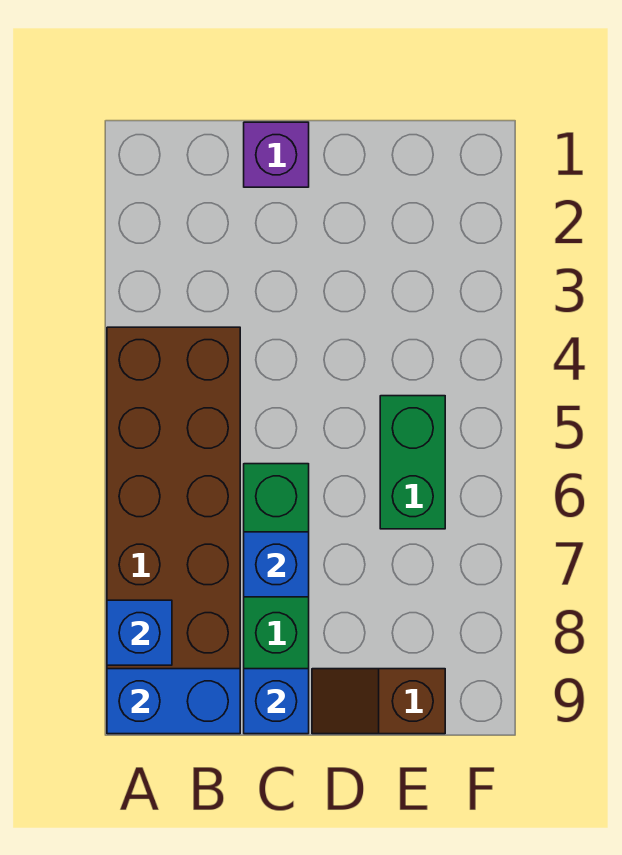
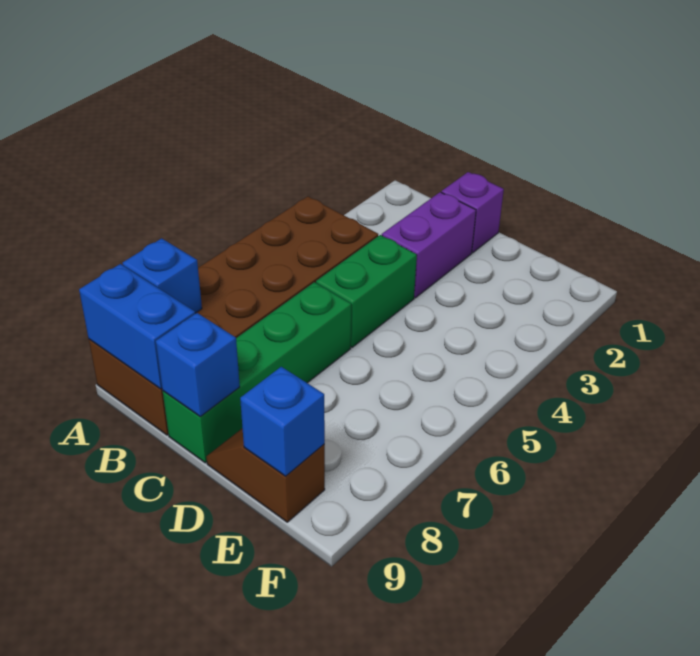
none -> purple brick C2:C3 level 1
blue brick C7 level 2 -> blue brick E9 level 2
green brick E5:E6 level 1 -> green brick C4:C5 level 1

